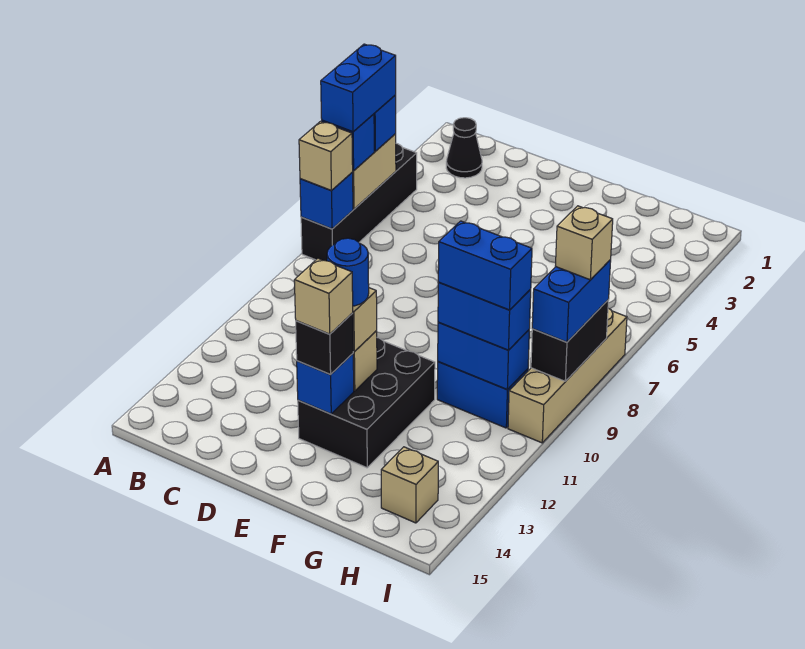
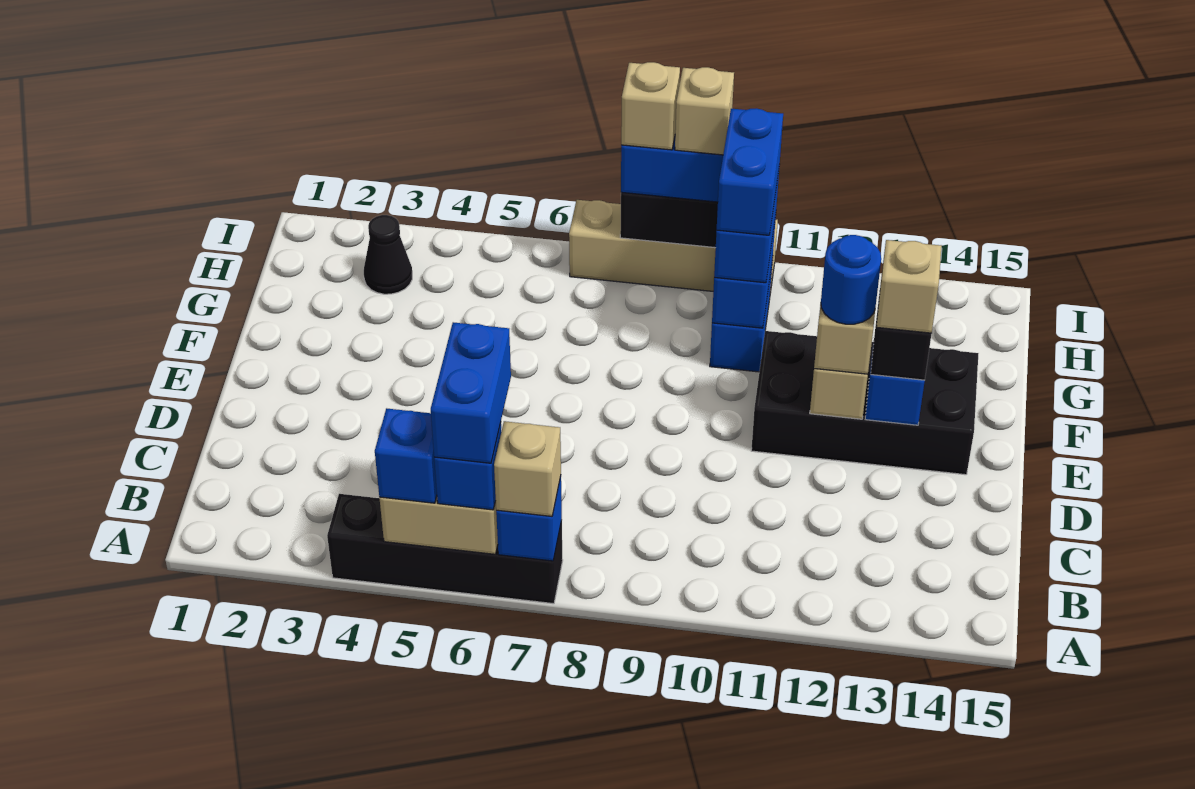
blue brick A5:A6 level 4 -> blue brick A6:B6 level 4
black cone B2 level 1 -> black cone H3 level 1
black brick E11:F13 level 1 -> black brick E11:F14 level 1
tan brick H14 level 1 -> tan brick I9 level 4

